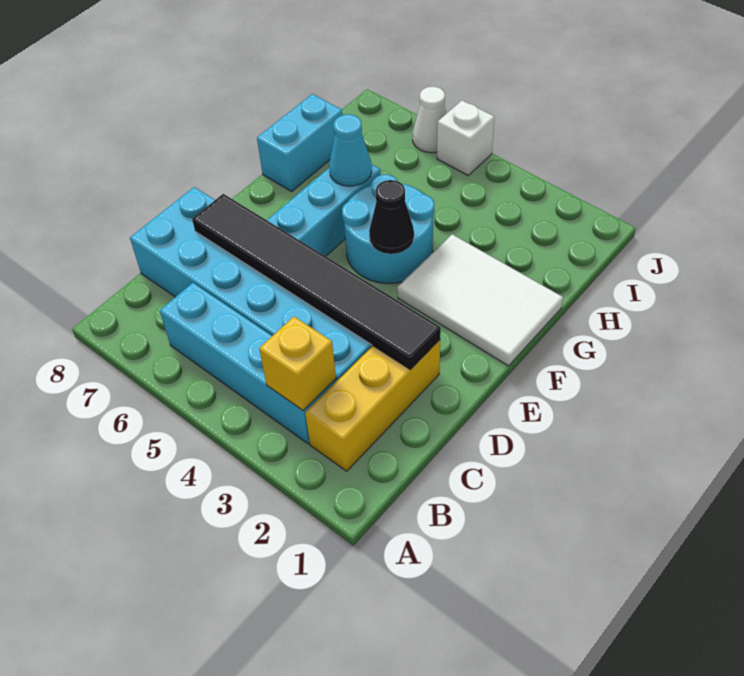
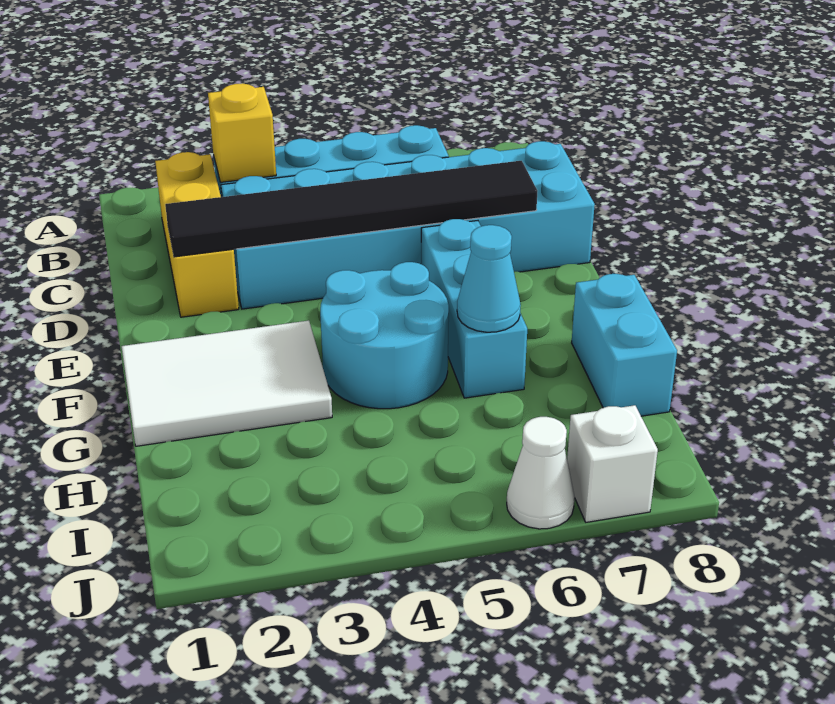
black cone F4 level 2 -> none
white brick J5 level 1 -> white brick J7 level 1

